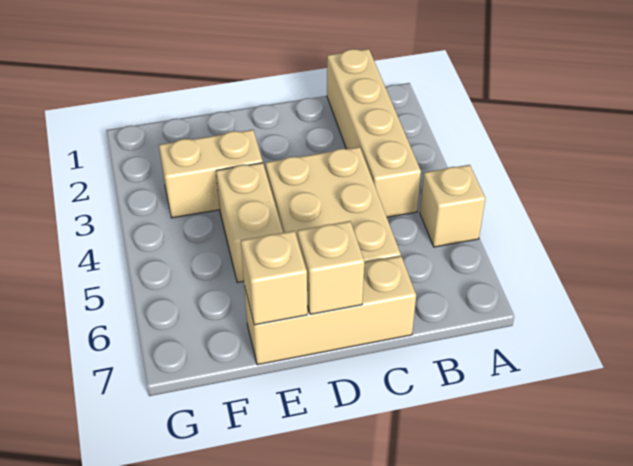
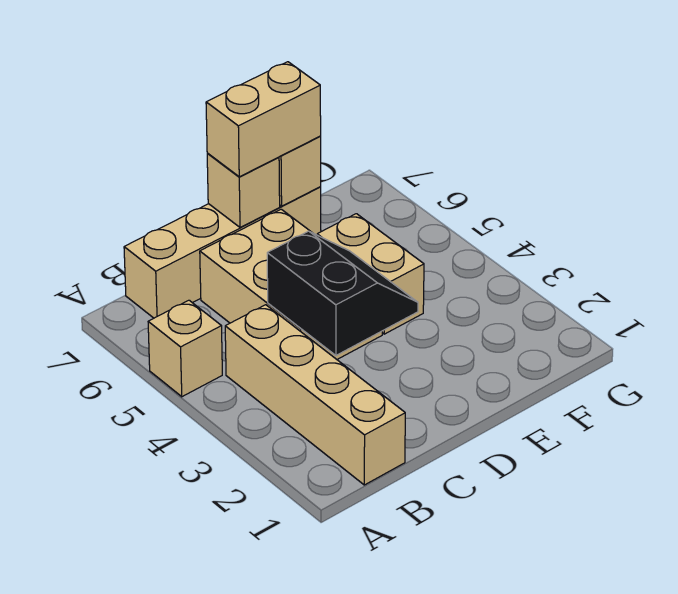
none -> black slope C3:D4 level 2 top C
tan brick C7:E7 level 1 -> tan brick B7:E7 level 1
tan brick E3:F3 level 1 -> tan brick D7:E7 level 3

